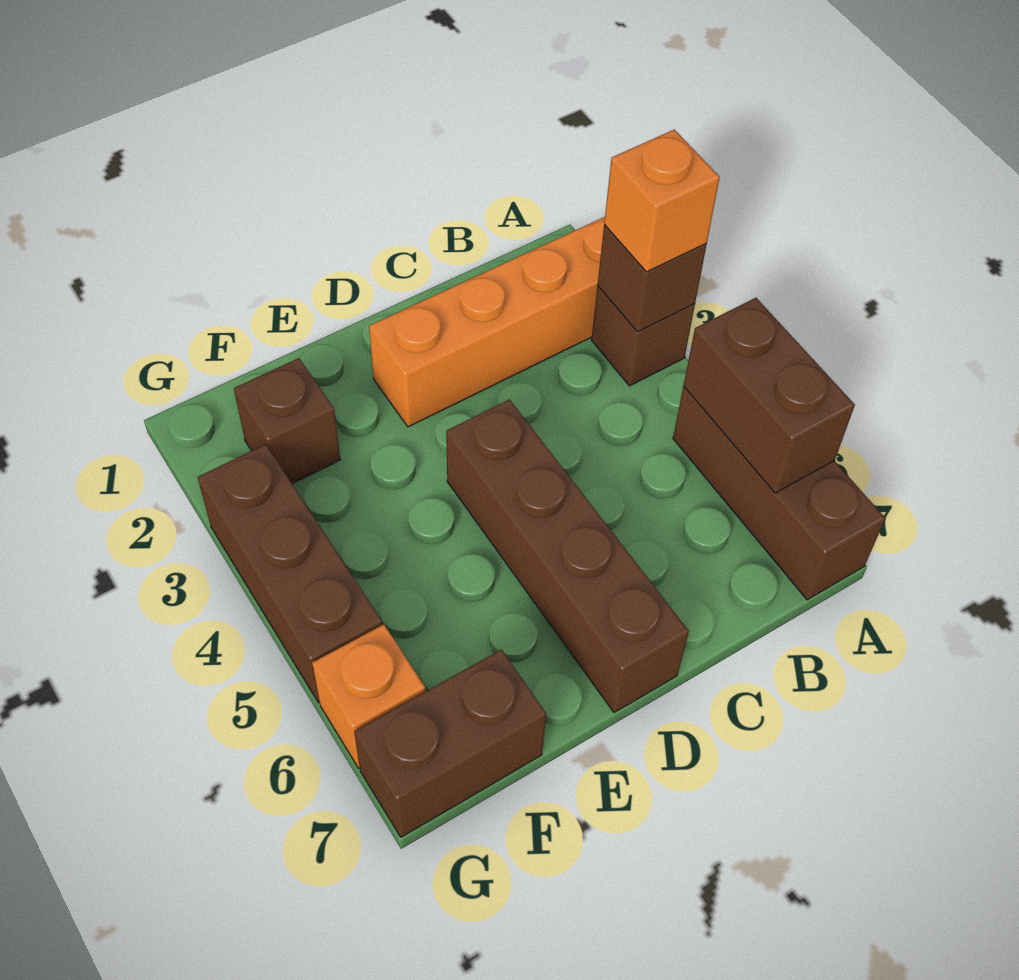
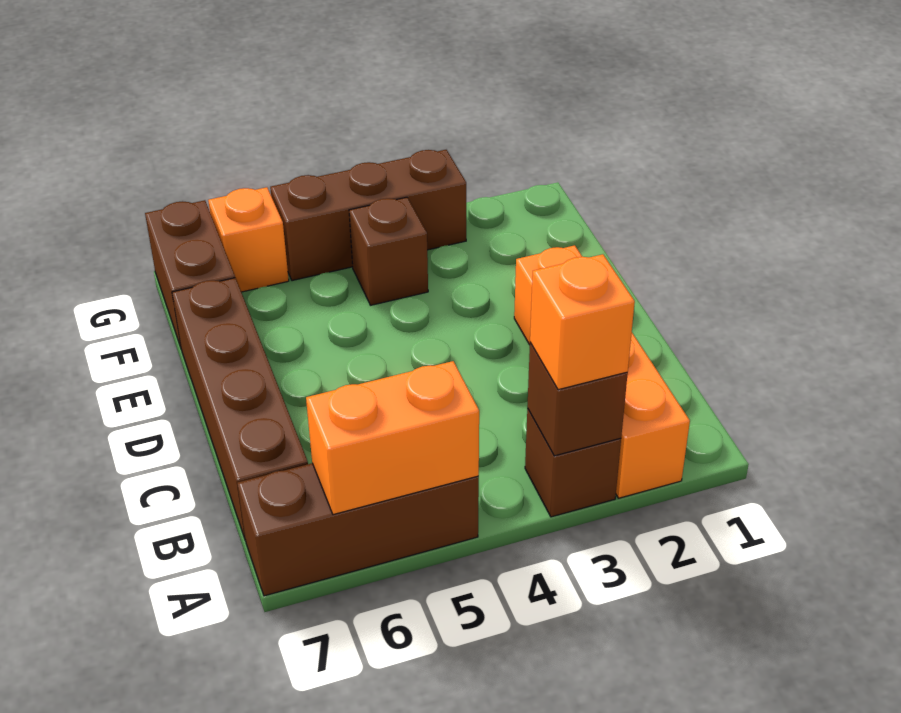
brown brick A5:A6 level 2 -> orange brick A5:A6 level 2
brown brick D4:D7 level 1 -> brown brick B7:E7 level 1
brown brick F2 level 1 -> brown brick F4 level 1

